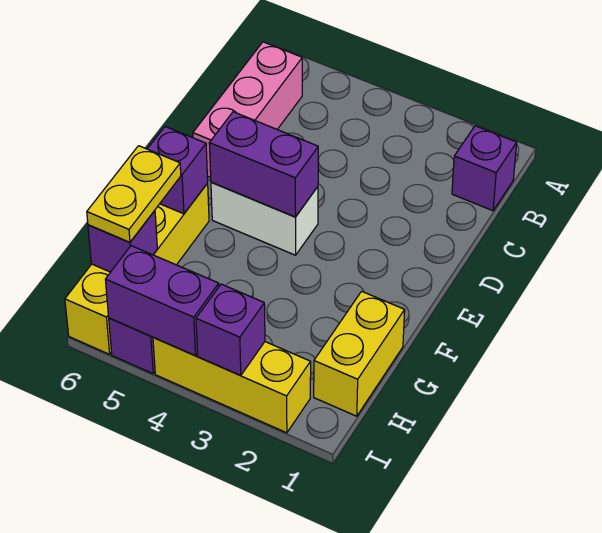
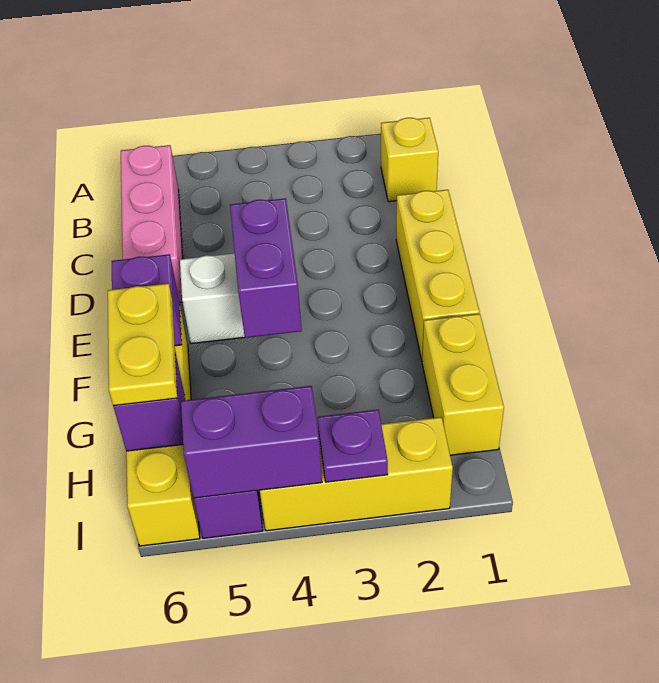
purple brick B1 level 1 -> yellow brick B1 level 1
none -> yellow brick D1:F1 level 1
purple brick E4:E5 level 2 -> purple brick E4:F4 level 2
purple brick I3 level 2 -> purple plate I3 level 2

